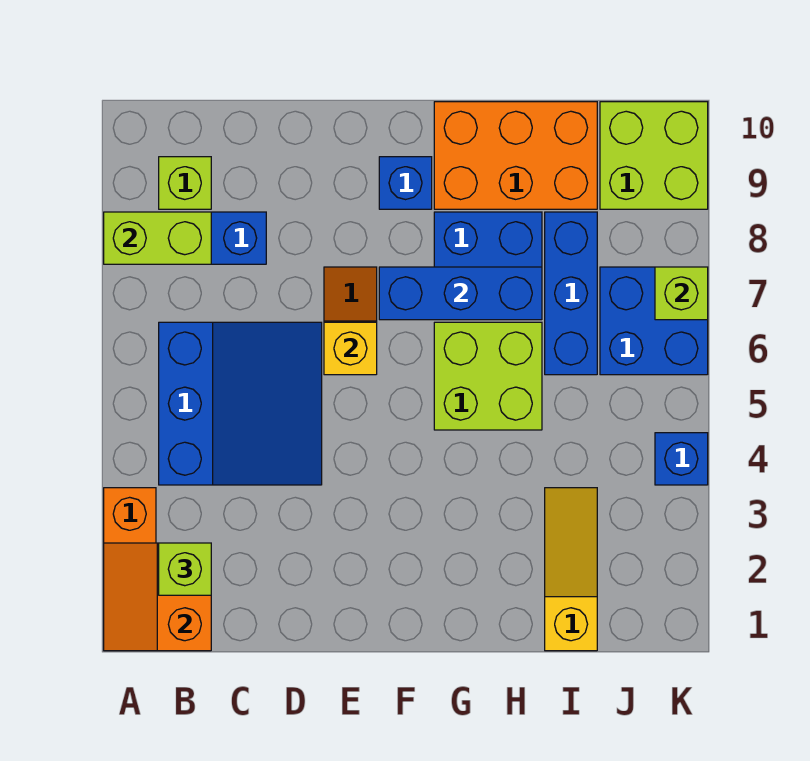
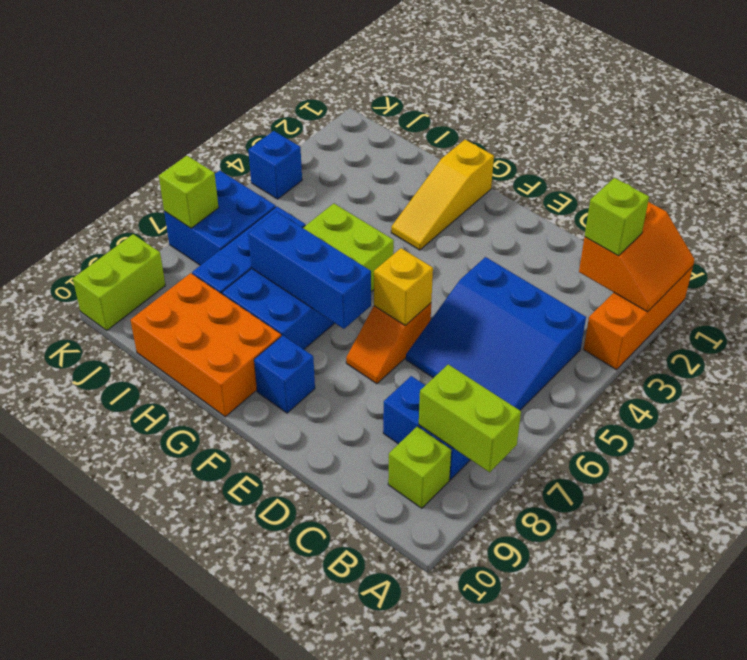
blue slope B4:D6 level 1 top B -> blue slope B4:D6 level 1 top 4
yellow slope I1:I3 level 1 top 1 -> yellow slope G1:G3 level 1 top 1
lime brick J9:K10 level 1 -> lime brick K9:K10 level 1

